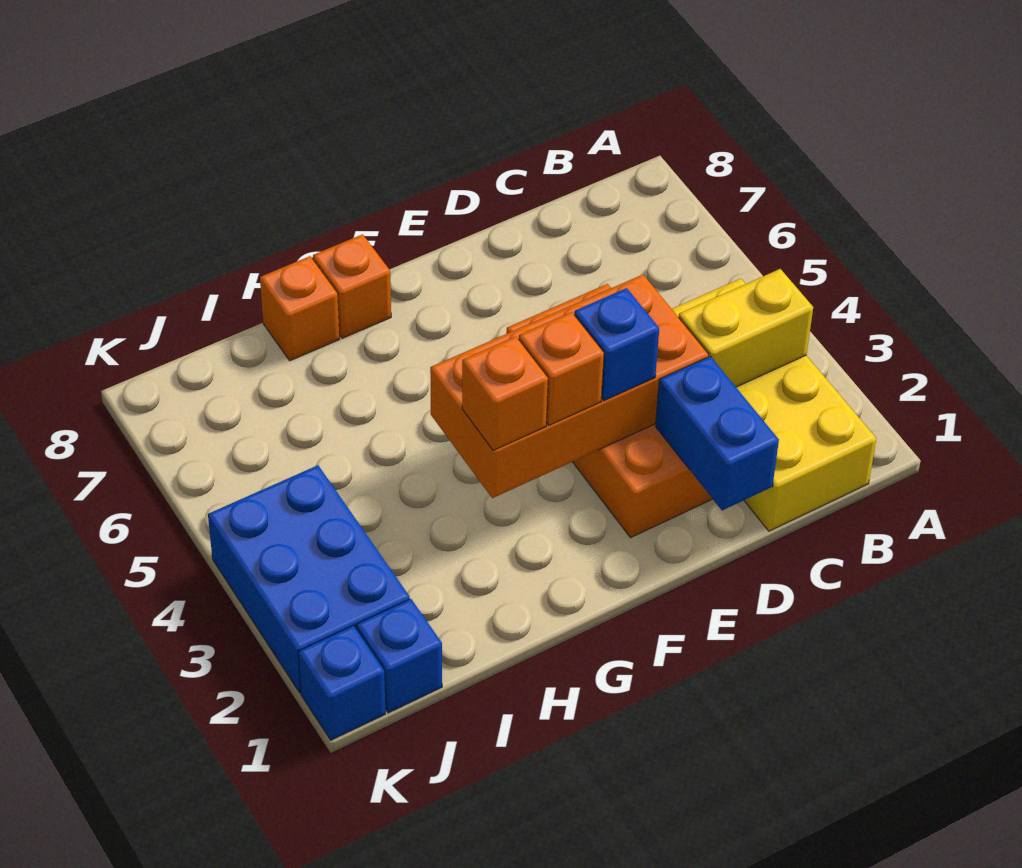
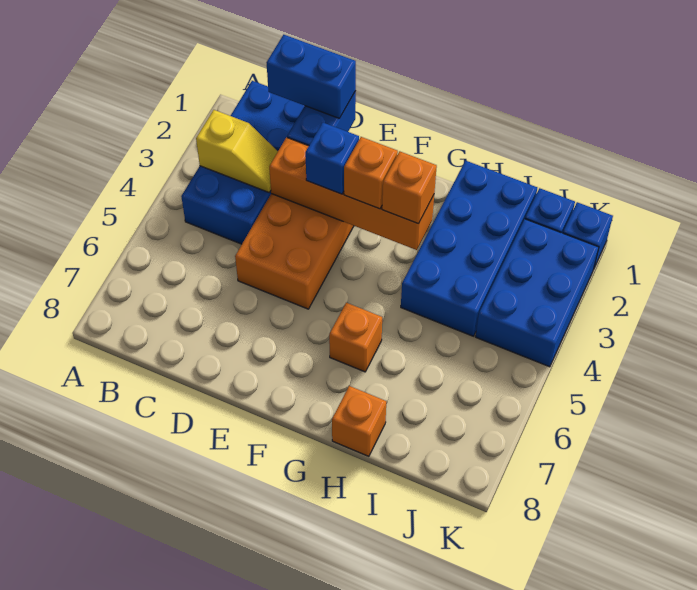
yellow brick B1:C4 level 1 -> blue brick B1:C4 level 1
yellow brick B3:C3 level 2 -> yellow slope B3:C3 level 2 top B
none -> blue brick C1:D1 level 3
orange brick D3:G4 level 2 -> orange brick D3:G3 level 2
orange brick G8 level 1 -> orange brick G6 level 1
none -> blue brick H1:I4 level 1

